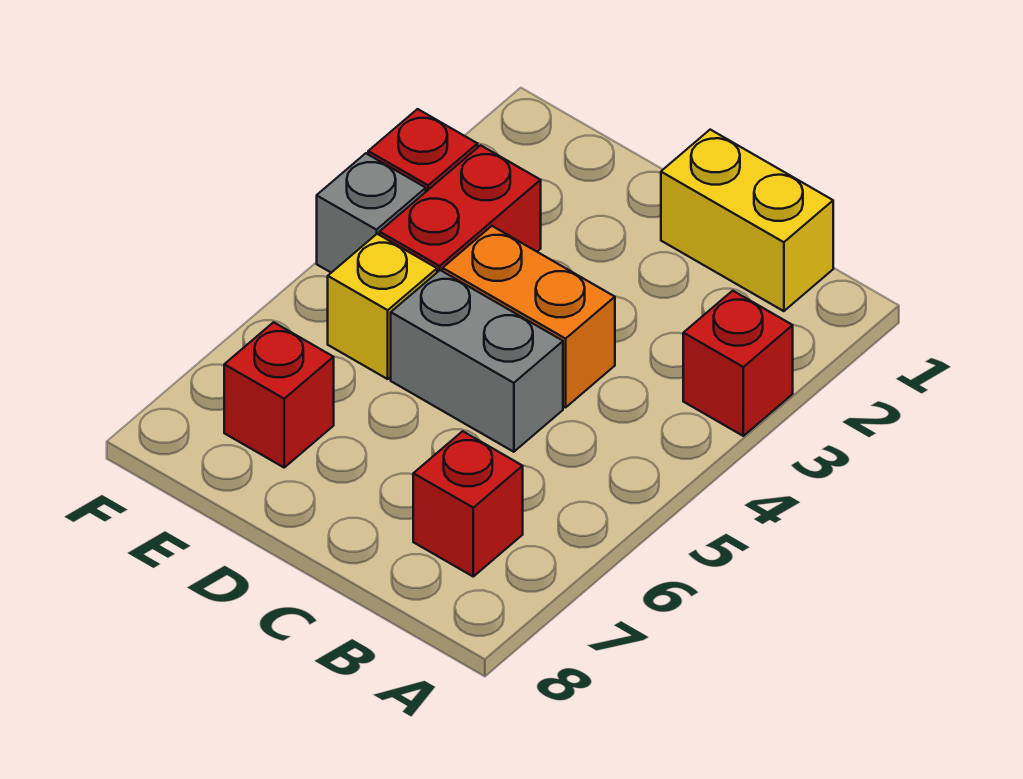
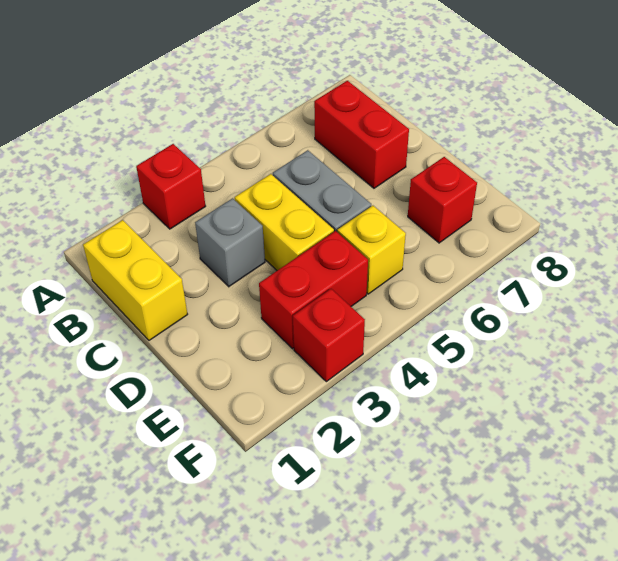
red brick B7 level 1 -> red brick B7:C7 level 1
orange brick C4:D4 level 1 -> yellow brick C4:D4 level 1
grey brick F4 level 1 -> grey brick C3 level 1

